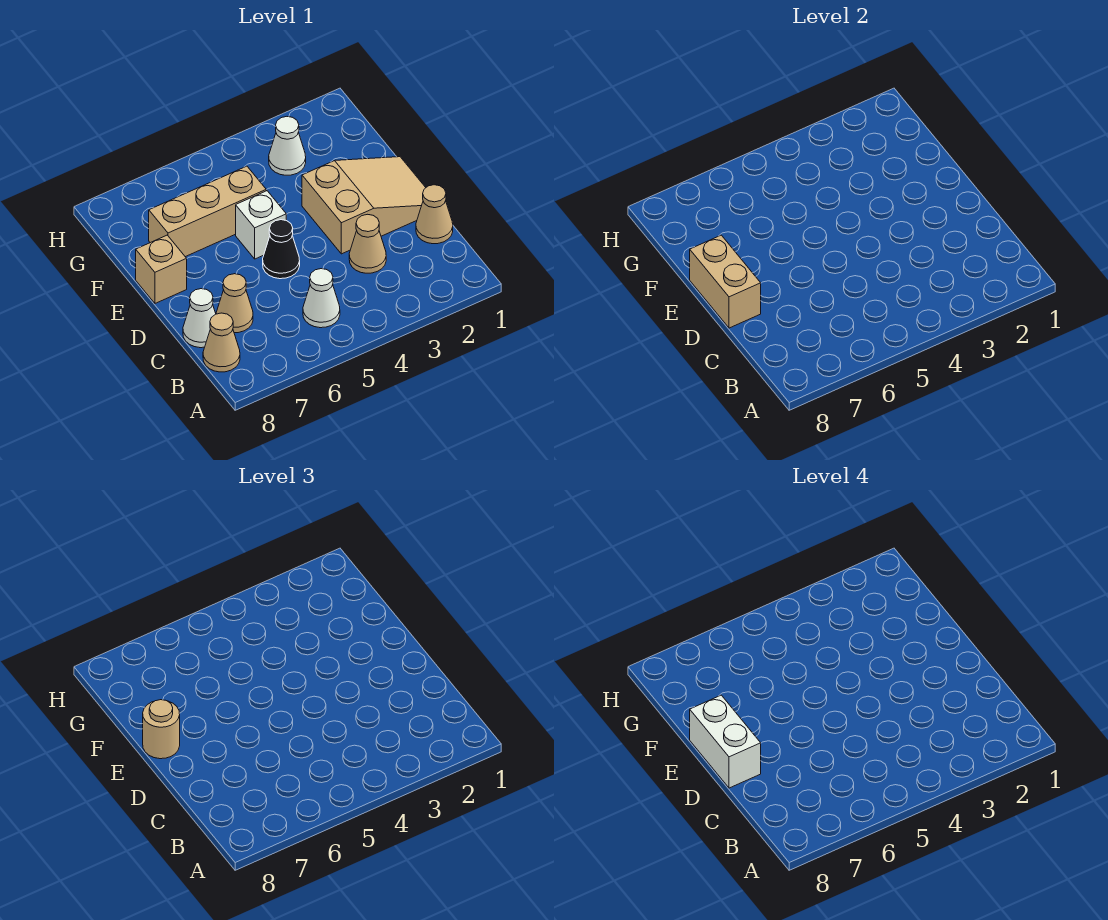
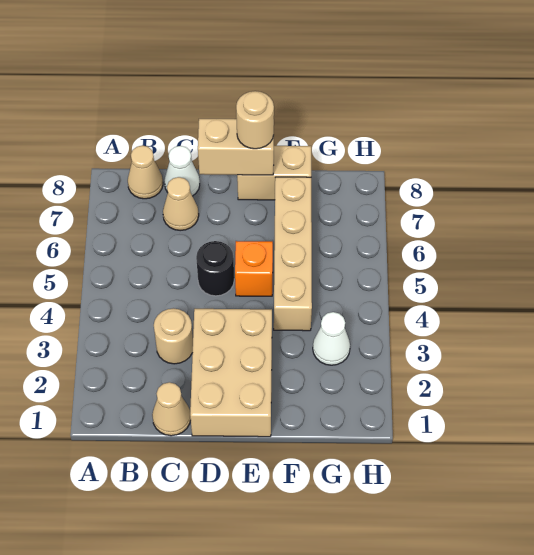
white cone B5 level 1 -> none
tan cone C3 level 1 -> tan round brick C3 level 1
tan slope D1:E3 level 1 top 3 -> tan brick D1:E3 level 1
black cone D5 level 1 -> black round brick D5 level 1
white brick D8:E8 level 4 -> none
white brick E5 level 1 -> orange brick E5 level 1
tan brick E8 level 1 -> tan brick E8:F8 level 1
tan brick F5:F7 level 1 -> tan brick F4:F7 level 1

